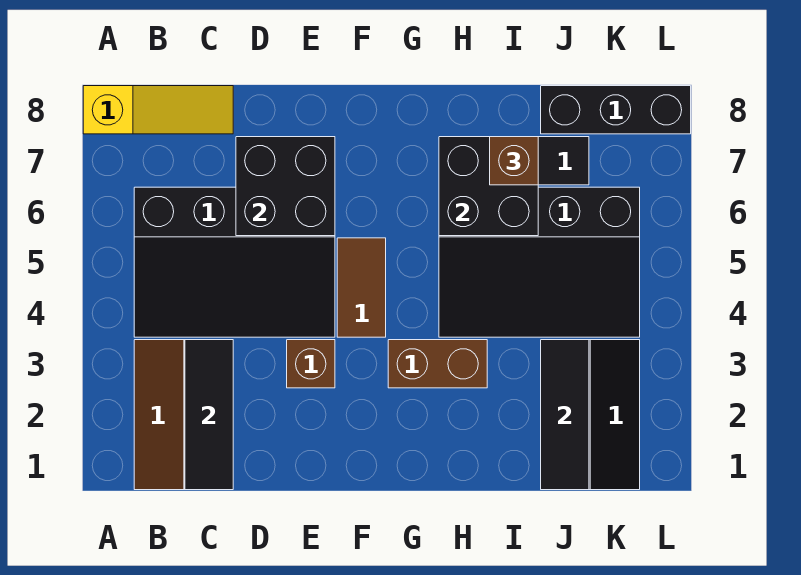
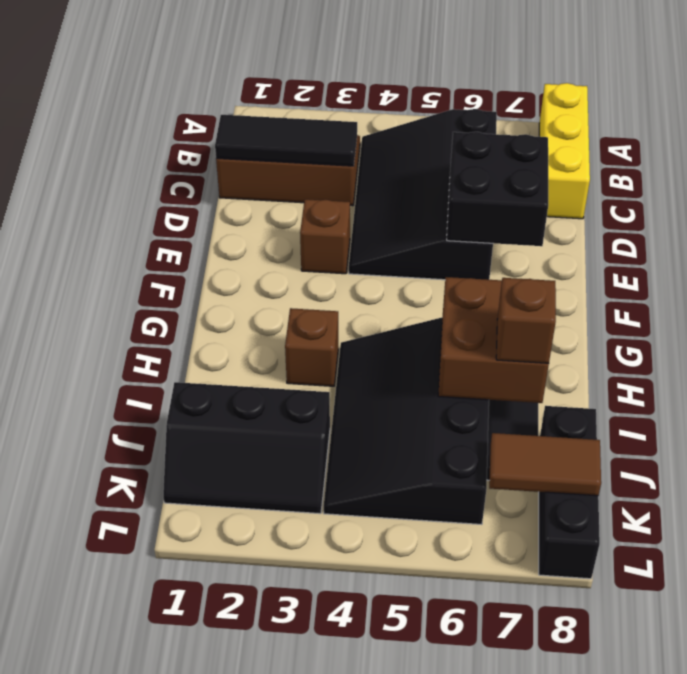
yellow slope A8:C8 level 1 top A -> yellow brick A8:C8 level 1
brown tile F4:F5 level 1 -> brown tile K7:K8 level 2
brown brick G3:H3 level 1 -> brown brick H3 level 1
black brick H6:I7 level 2 -> brown brick H6:I7 level 2
black tile J1:J3 level 2 -> none

